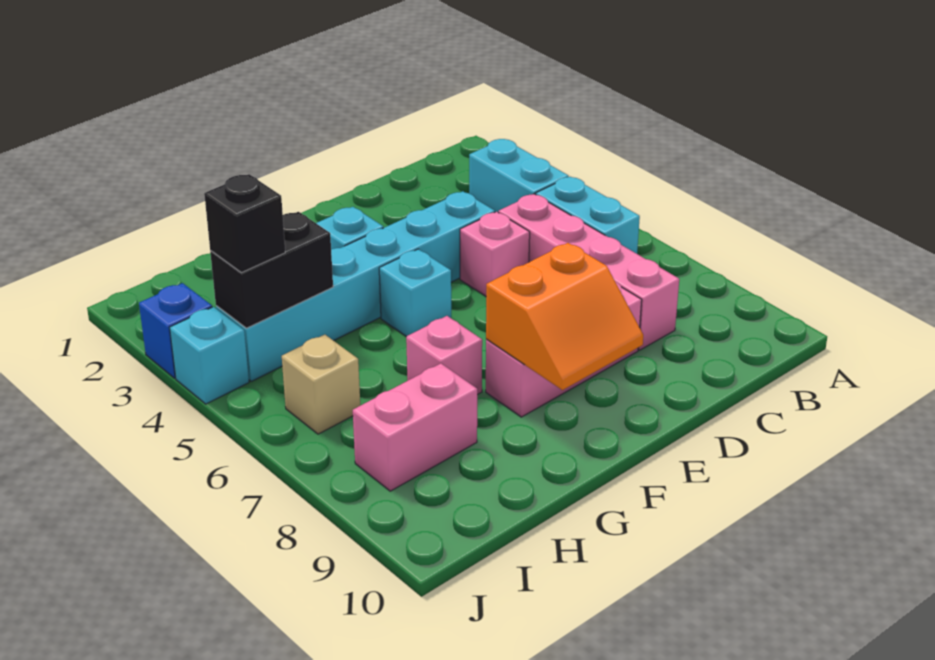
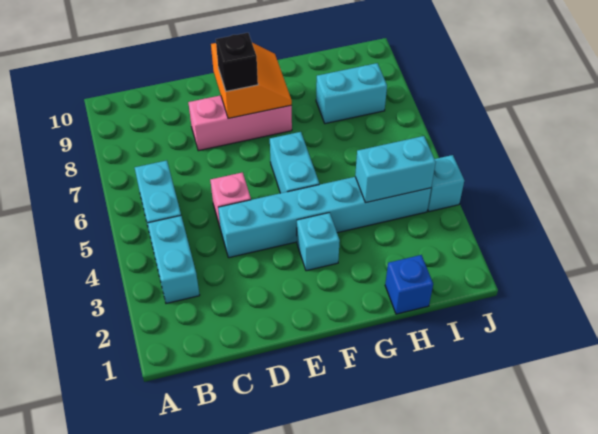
pink brick C5:C8 level 1 -> none
orange slope E8:F9 level 2 top 8 -> orange slope E8:F9 level 2 top E
cyan brick F5 level 1 -> cyan brick F5:F6 level 1
pink brick G7 level 1 -> none
black brick H4:I4 level 2 -> cyan brick H4:I4 level 2
pink brick H8:I8 level 1 -> cyan brick H8:I8 level 1
black brick I4 level 3 -> black brick E8 level 3
tan brick I6 level 1 -> none
blue brick J3 level 1 -> blue brick H1 level 1

